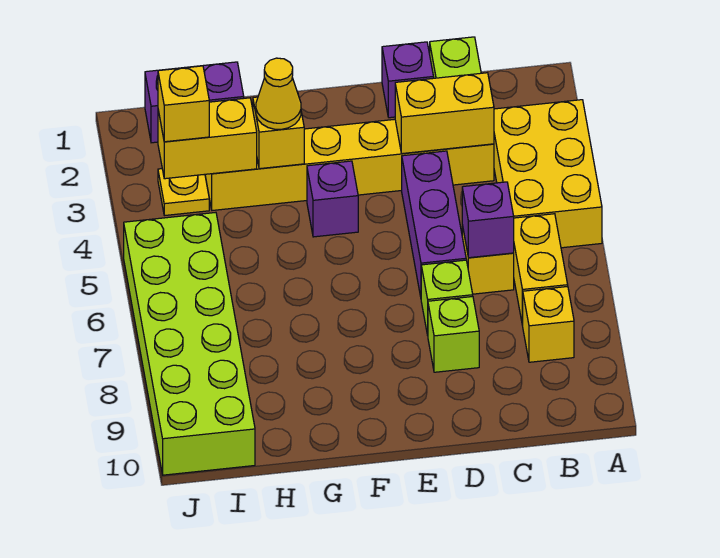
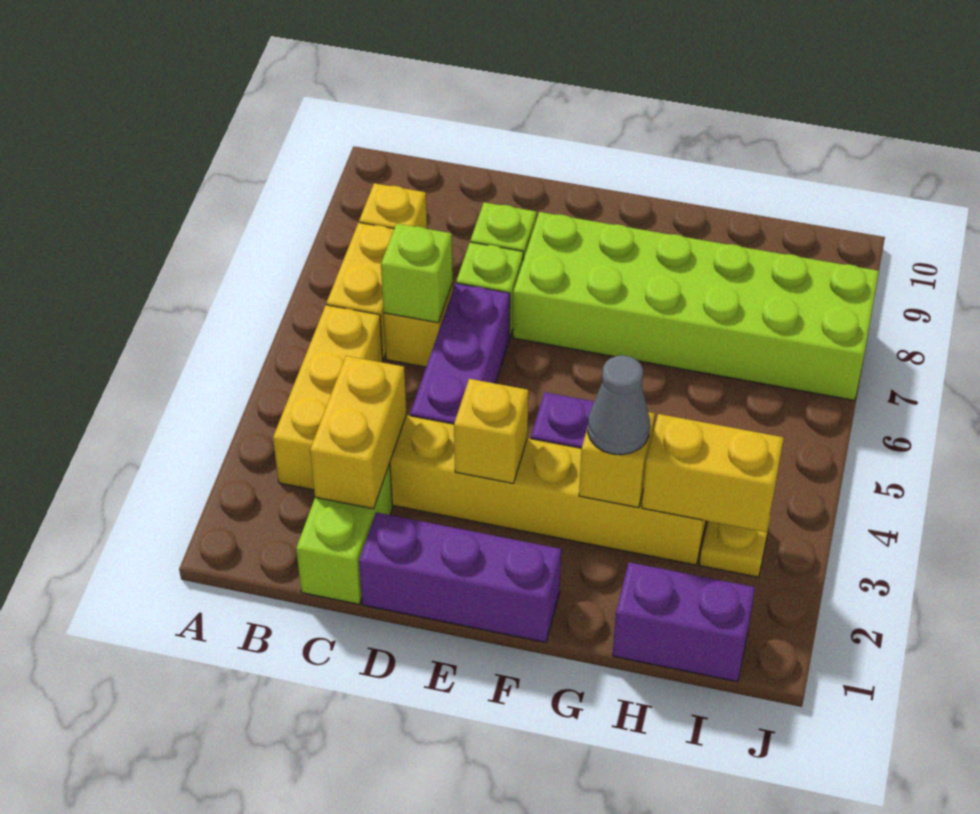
yellow brick A3:B5 level 1 -> yellow brick B3:B5 level 1
yellow brick C3:D3 level 2 -> yellow brick C2:C3 level 2
purple brick C6 level 2 -> lime brick C6 level 2
purple brick D1 level 1 -> purple brick D1:F1 level 1
yellow cone G3 level 3 -> grey cone G3 level 3
yellow brick I3 level 3 -> yellow brick E3 level 2
lime brick I5:J10 level 1 -> lime brick E7:J8 level 1

